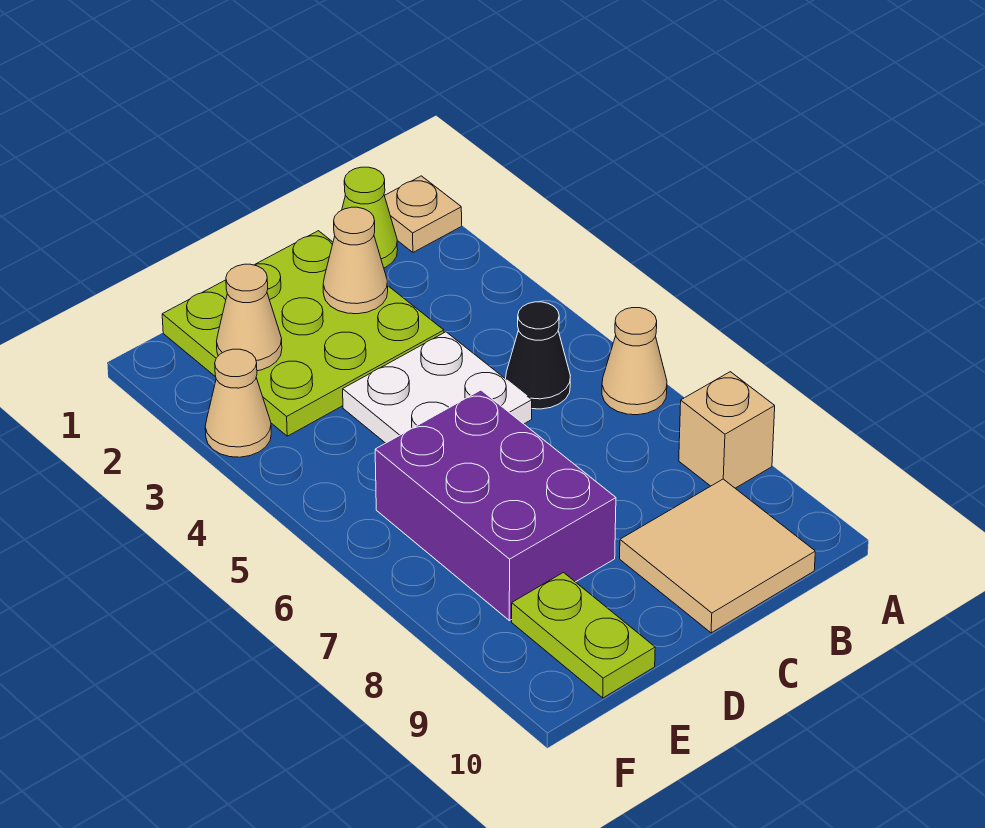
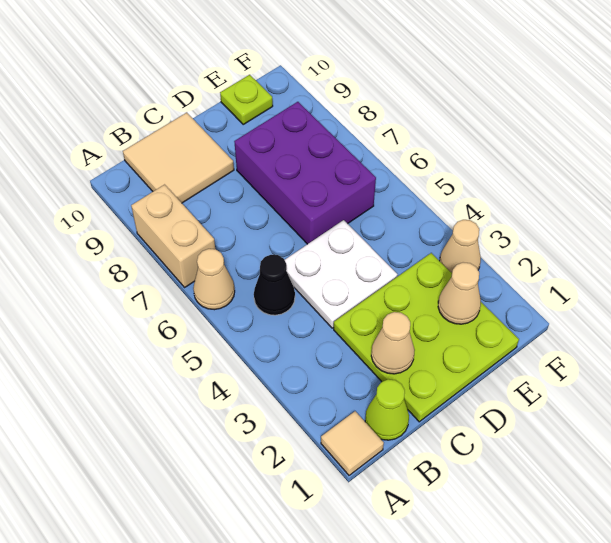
tan plate A1 level 1 -> tan tile A1 level 1
tan brick A8 level 1 -> tan brick A7:A8 level 1
lime plate E9:E10 level 1 -> lime plate E10 level 1

